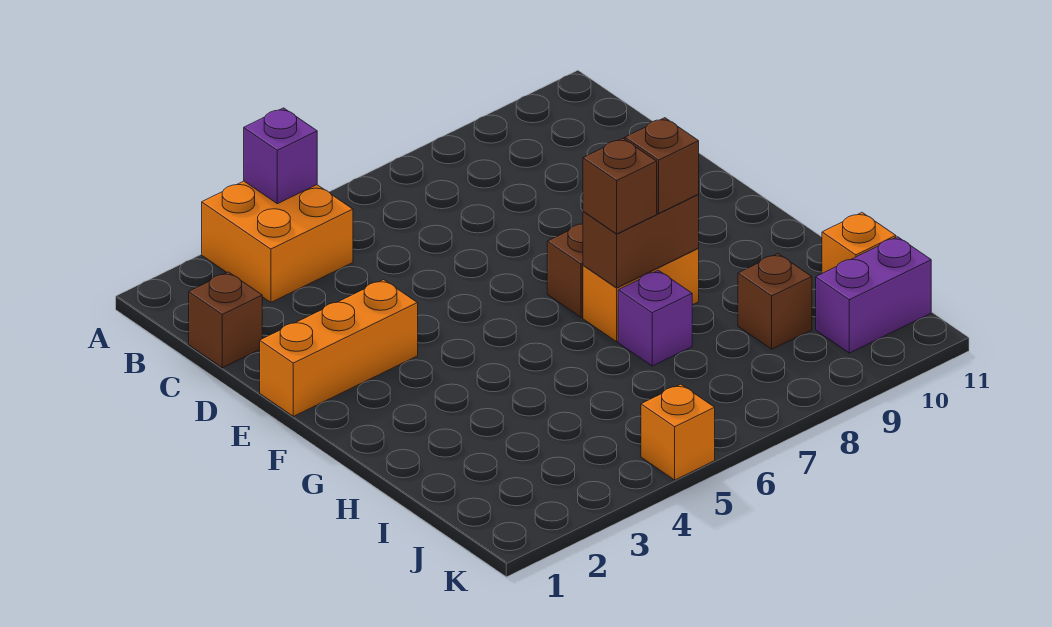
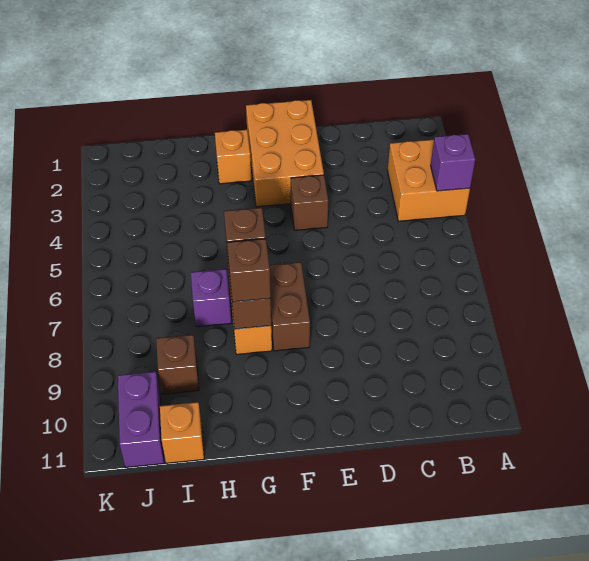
brown brick C1 level 1 -> brown brick E4 level 1
orange brick E1:E3 level 1 -> orange brick E1:F3 level 1
orange brick K5 level 1 -> orange brick G2 level 1

